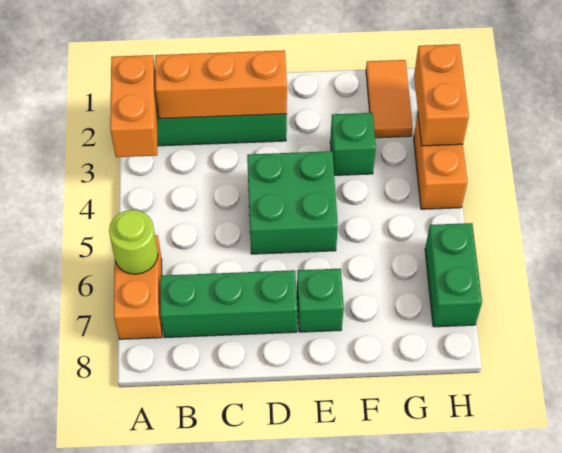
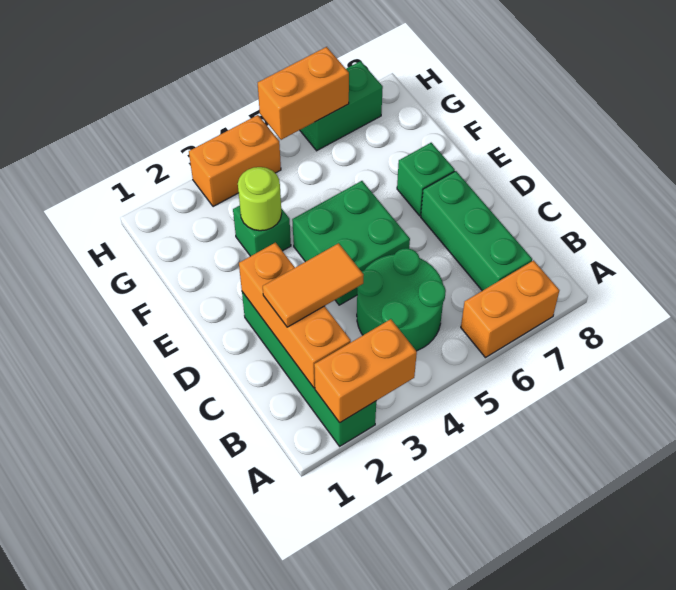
lime round brick A6 level 2 -> lime round brick F3 level 2
none -> green round brick B4:C5 level 1
orange tile G1:G2 level 1 -> orange tile C2:C3 level 3
orange brick H2:H3 level 2 -> orange brick H5:H6 level 2

